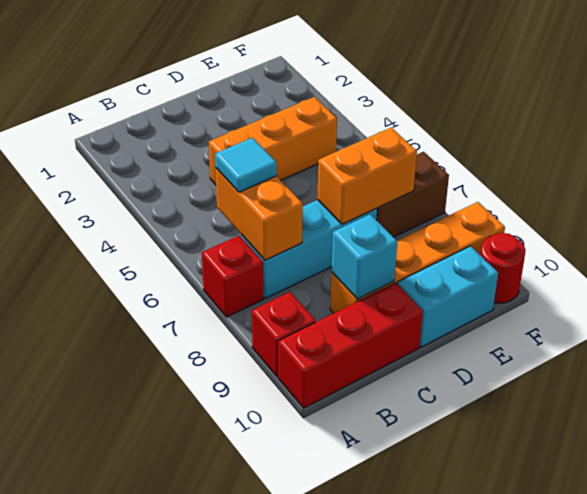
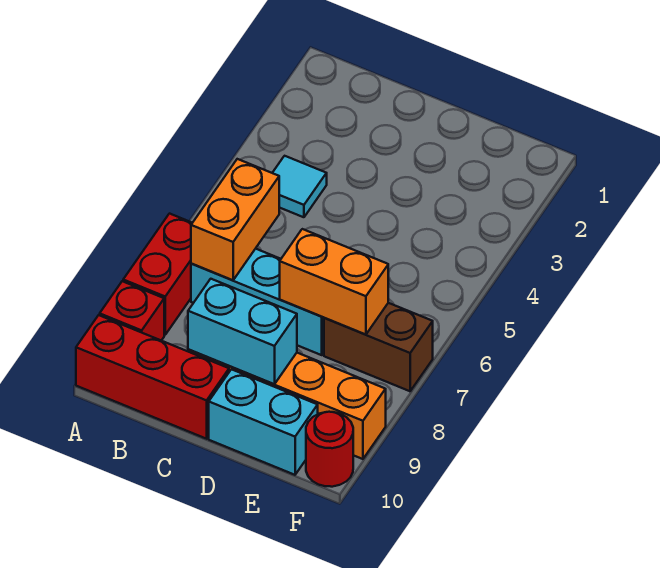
red brick A7 level 1 -> red brick A7:A8 level 1
cyan tile B6 level 3 -> cyan tile B4 level 1
orange brick C4:E4 level 1 -> none
cyan brick C9 level 2 -> cyan brick C9:D9 level 2

